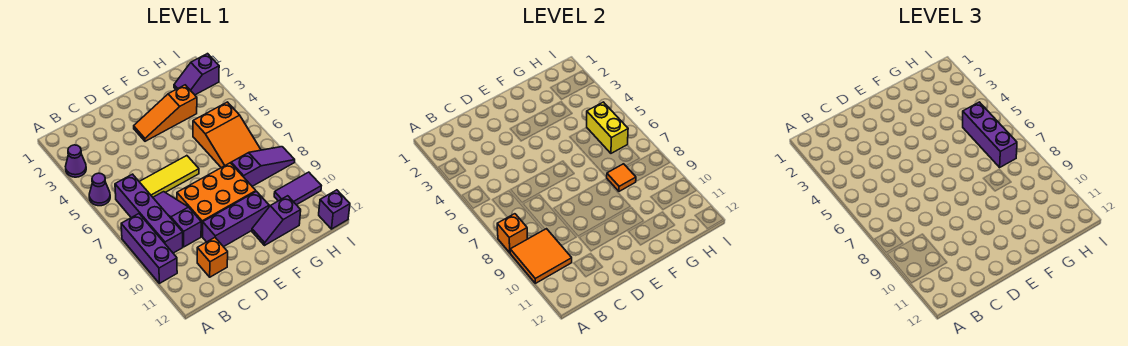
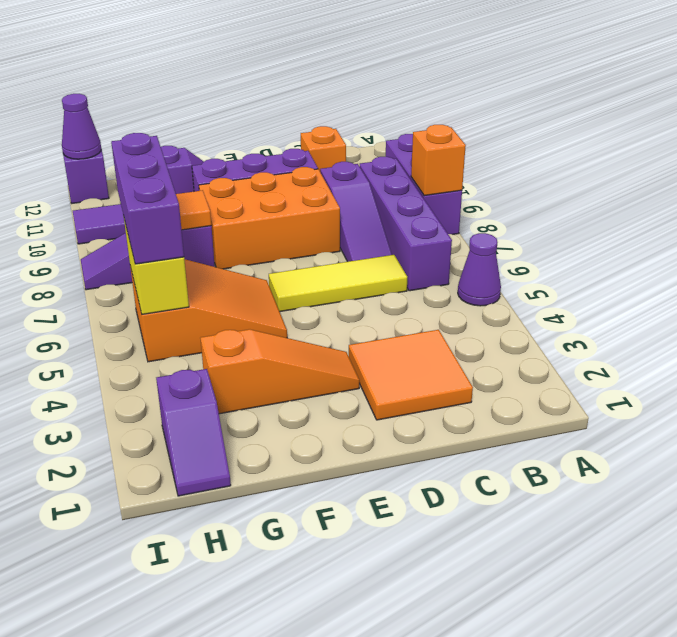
purple cone A3 level 1 -> purple cone I12 level 2
orange tile A9:B10 level 2 -> orange tile C2:D3 level 1
orange slope G5:H7 level 1 top 5 -> orange slope F5:H6 level 1 top H
purple slope H2:I2 level 1 top I -> purple slope H1:H2 level 1 top 2

